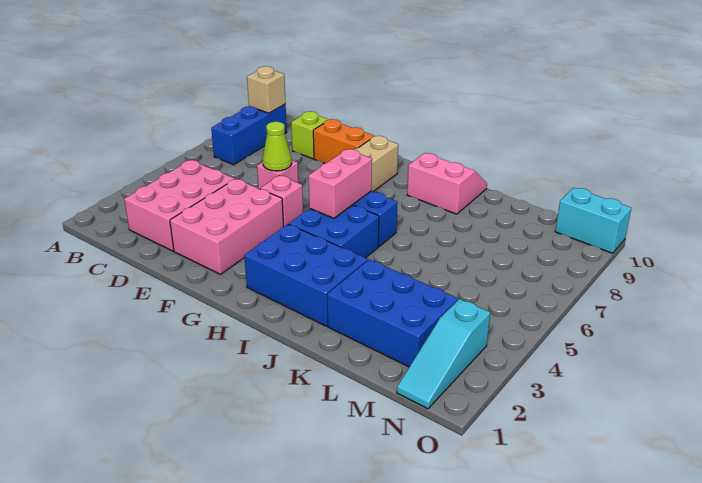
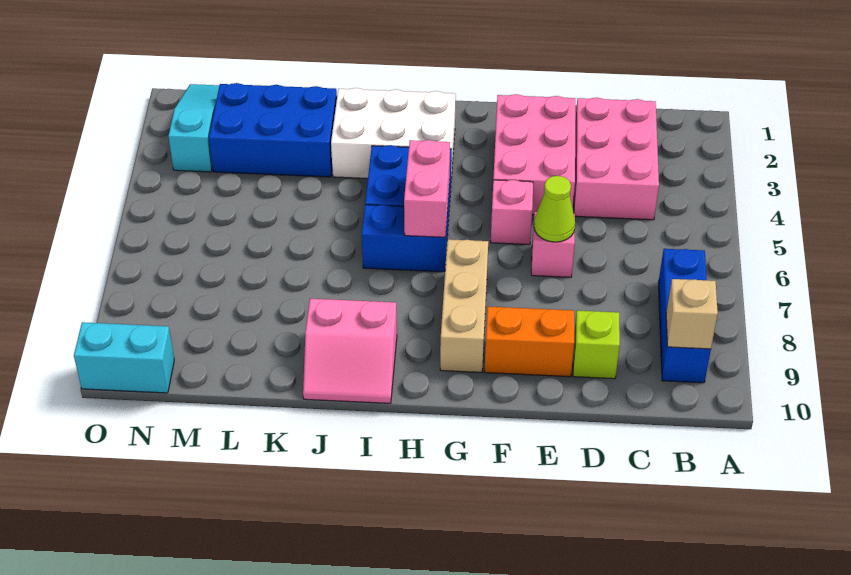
blue brick H2:J3 level 1 -> white brick H2:J3 level 1

